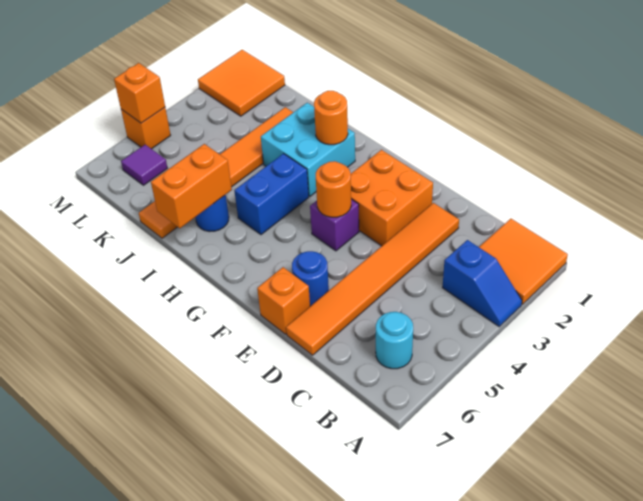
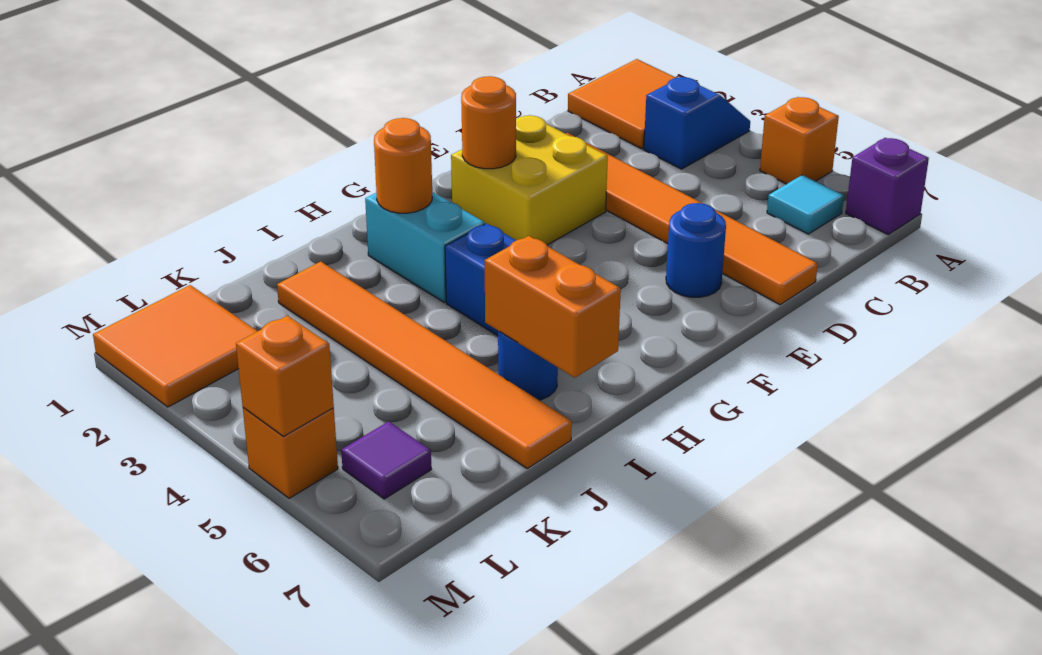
cyan round brick B6 level 1 -> cyan tile B6 level 1
orange brick E2:F3 level 1 -> yellow brick E2:F3 level 1
orange brick E7 level 1 -> orange brick A5 level 1
purple brick F4 level 1 -> purple brick A7 level 1
orange round brick F4 level 2 -> orange round brick F2 level 2
cyan brick H2:I3 level 1 -> cyan brick H2:H3 level 1

